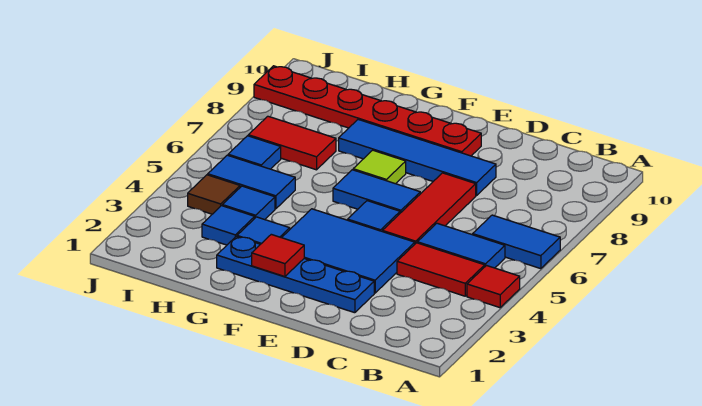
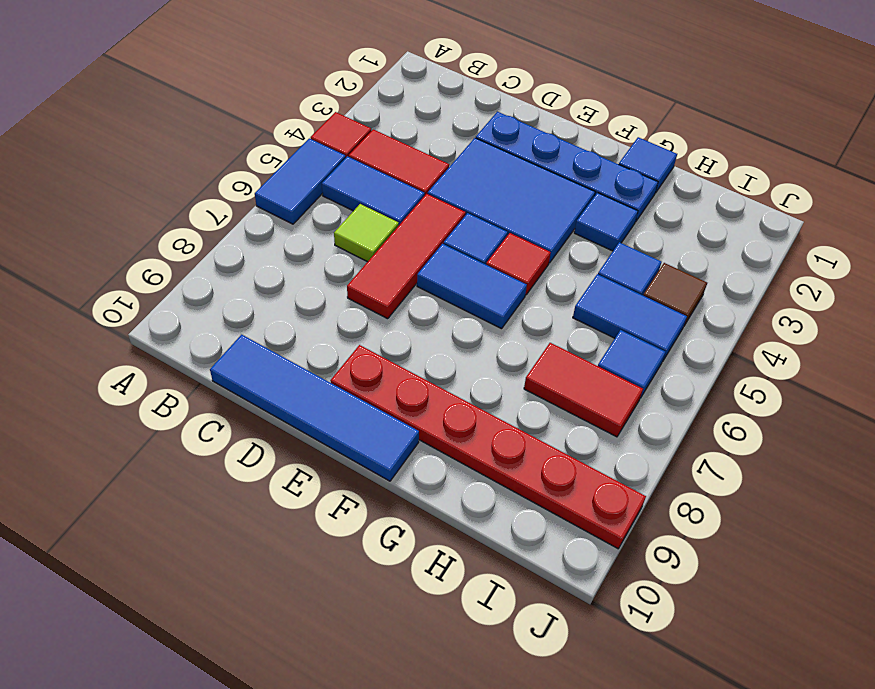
blue tile A6:B6 level 1 -> blue tile A5:A6 level 1
blue tile D8:G8 level 1 -> blue tile C10:F10 level 1
red tile F2 level 2 -> red tile F5 level 1
lime tile F7 level 1 -> lime tile C6 level 1
blue tile H3 level 1 -> blue tile G1 level 1

